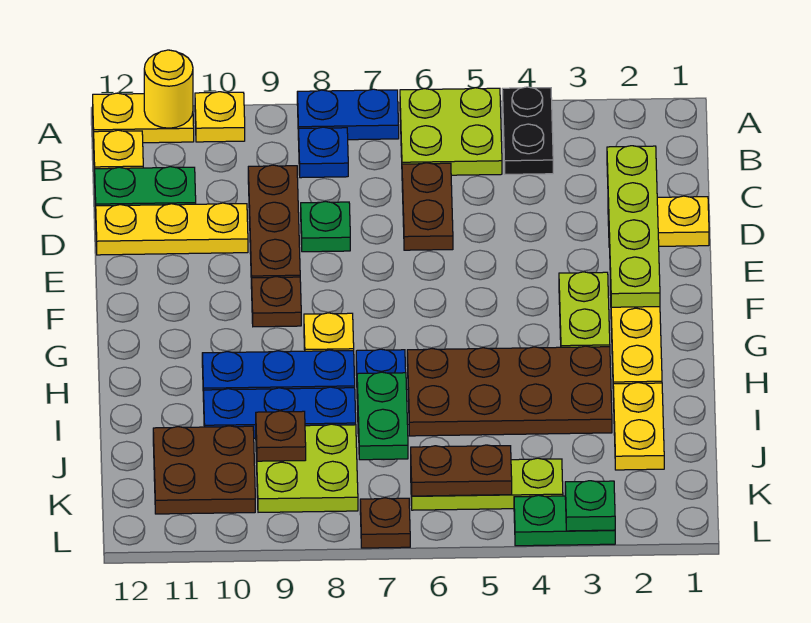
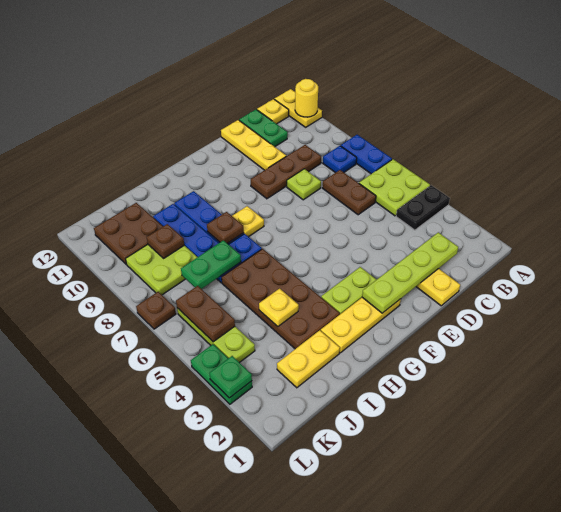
yellow plate A10 level 1 -> yellow plate I4 level 2
brown plate C6:D6 level 1 -> brown plate C6:C7 level 1
green plate D8 level 1 -> lime plate D8 level 1
brown plate F9 level 1 -> brown plate H8 level 2

